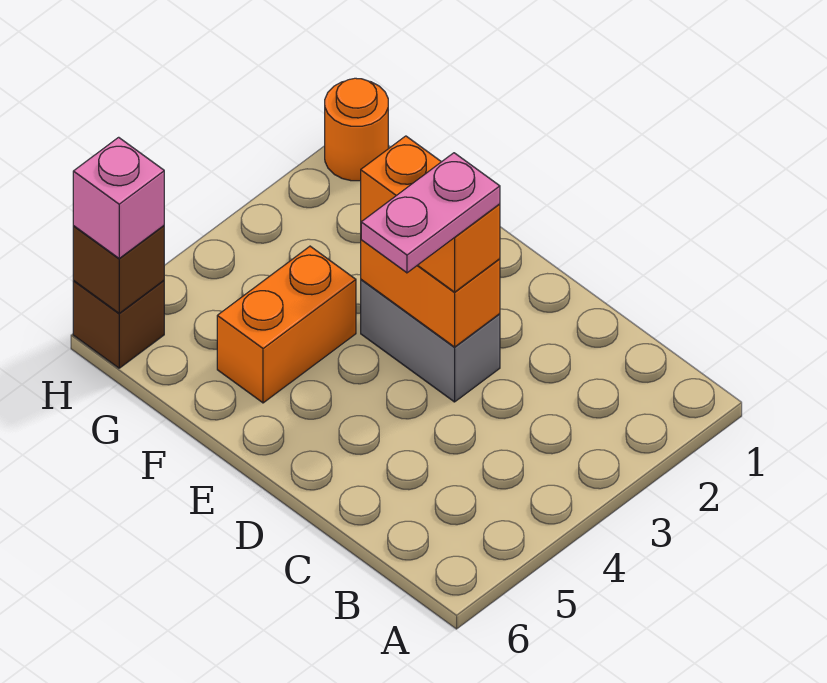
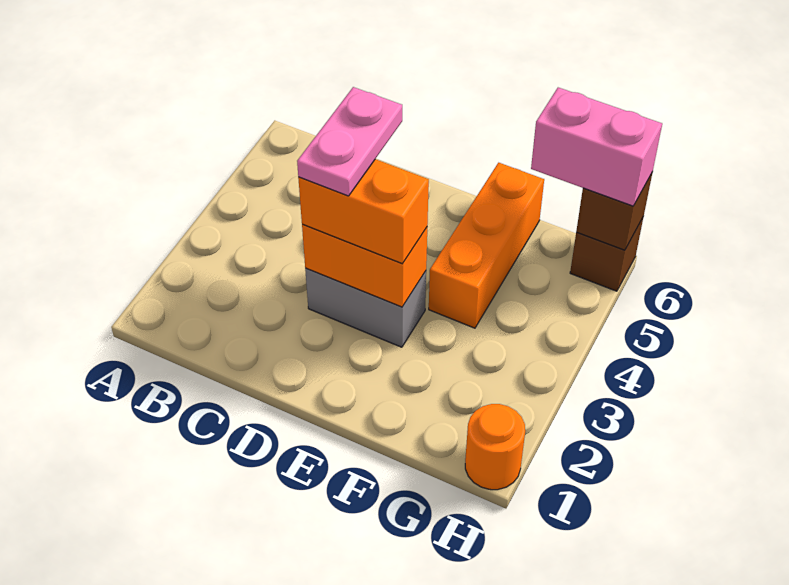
orange brick F4:F5 level 1 -> orange brick F4:F6 level 1
pink brick H6 level 3 -> pink brick G6:H6 level 3

